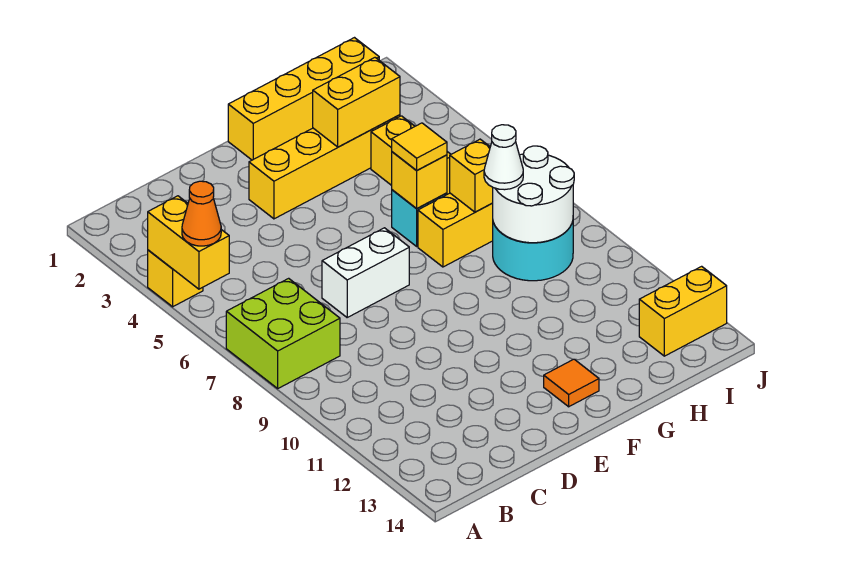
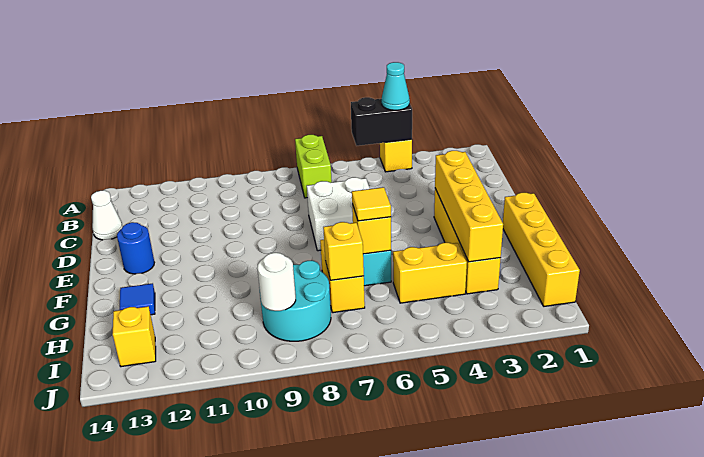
yellow brick A4:A5 level 2 -> black brick A4:A5 level 2
none -> cyan cone A4 level 3
orange cone A5 level 3 -> none
lime brick A7:B8 level 1 -> lime brick A7:B7 level 1
white brick D7:E7 level 1 -> white brick D6:E7 level 1
none -> blue round brick E13 level 1
orange tile F13 level 1 -> none
yellow brick G3:H3 level 2 -> yellow brick E3:H3 level 2
none -> blue tile G13 level 1
white round brick H8:I9 level 2 -> white round brick I9 level 2
white cone H8 level 3 -> white cone C14 level 1
yellow brick I13:J13 level 1 -> yellow brick I13 level 1

